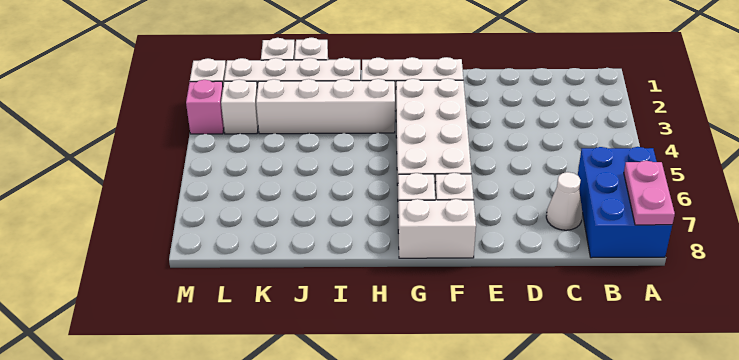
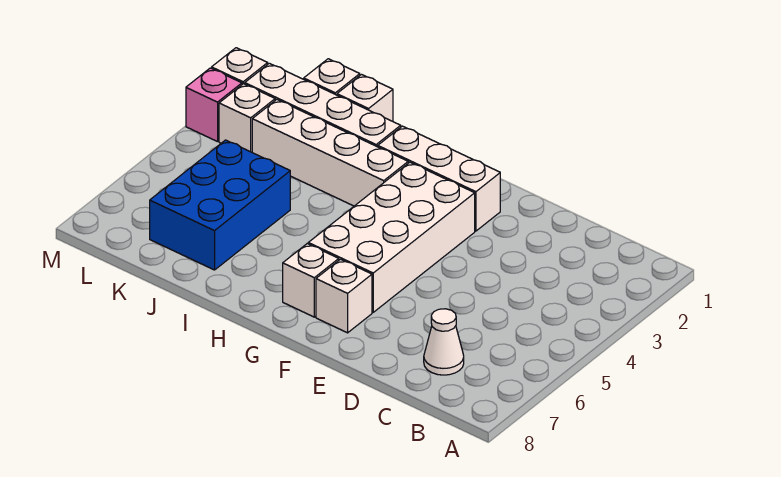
blue brick A6:B8 level 1 -> blue brick J5:K7 level 1
pink plate A7:A8 level 2 -> none
white brick F8:G8 level 1 -> none

